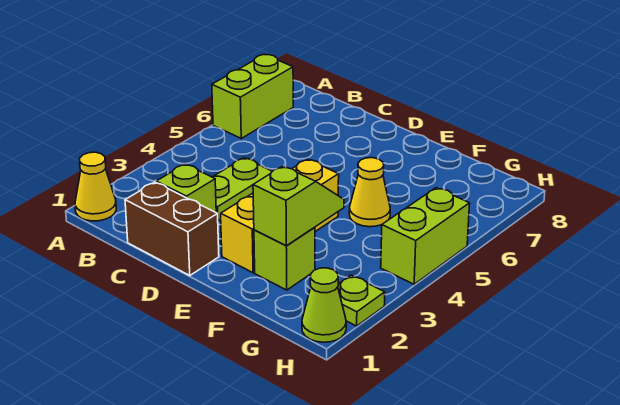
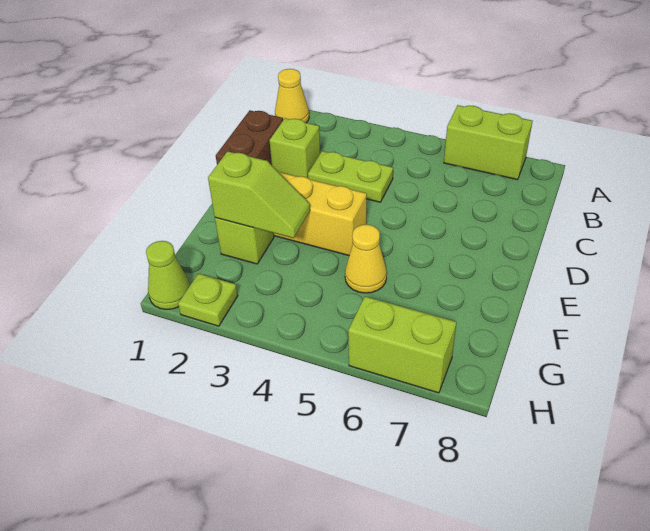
lime brick H4:H5 level 1 -> lime brick H6:H7 level 1

